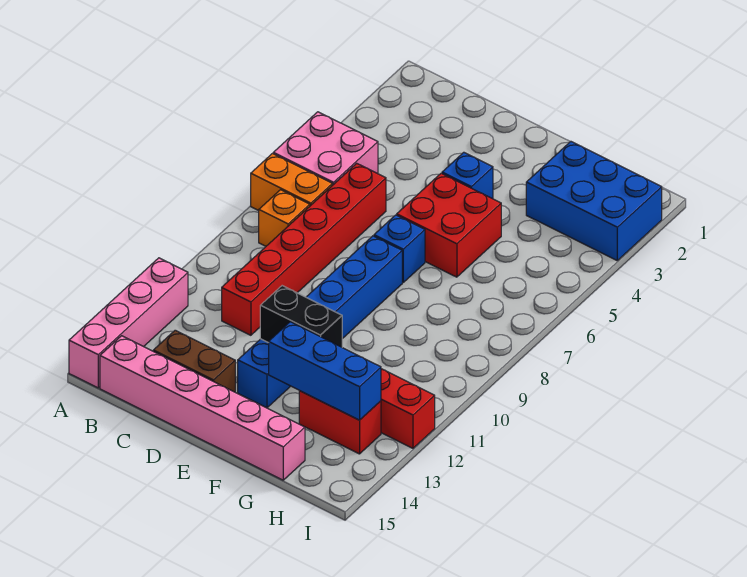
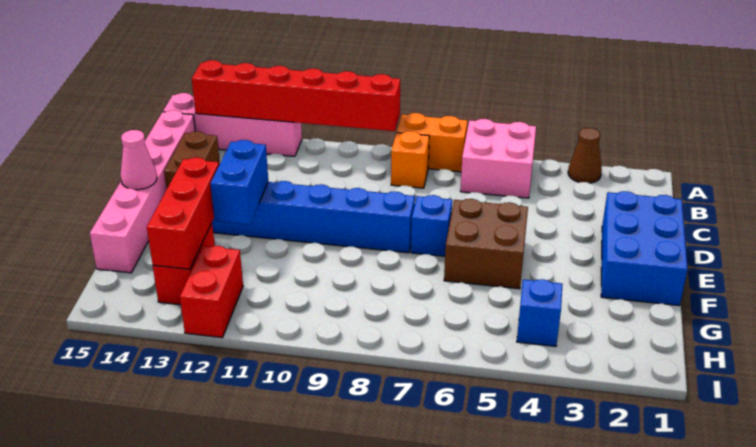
none -> brown cone A3 level 1
orange brick A7:B7 level 1 -> orange brick A7:A8 level 1
red brick C6:C11 level 1 -> red brick A9:A14 level 2
blue brick E4 level 1 -> blue brick H4 level 1
red brick E5:F6 level 1 -> brown brick E5:F6 level 1
black brick E12:F12 level 2 -> blue brick E12:F12 level 2
none -> pink cone E15 level 2
blue brick F13:H13 level 2 -> red brick F13:H13 level 2
blue brick G2:I3 level 1 -> blue brick D1:F2 level 1

